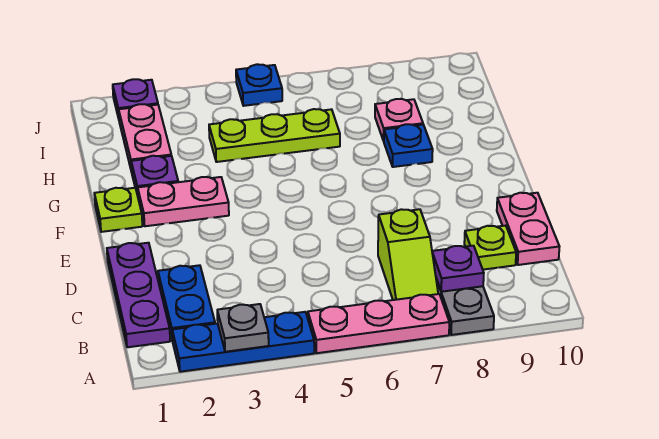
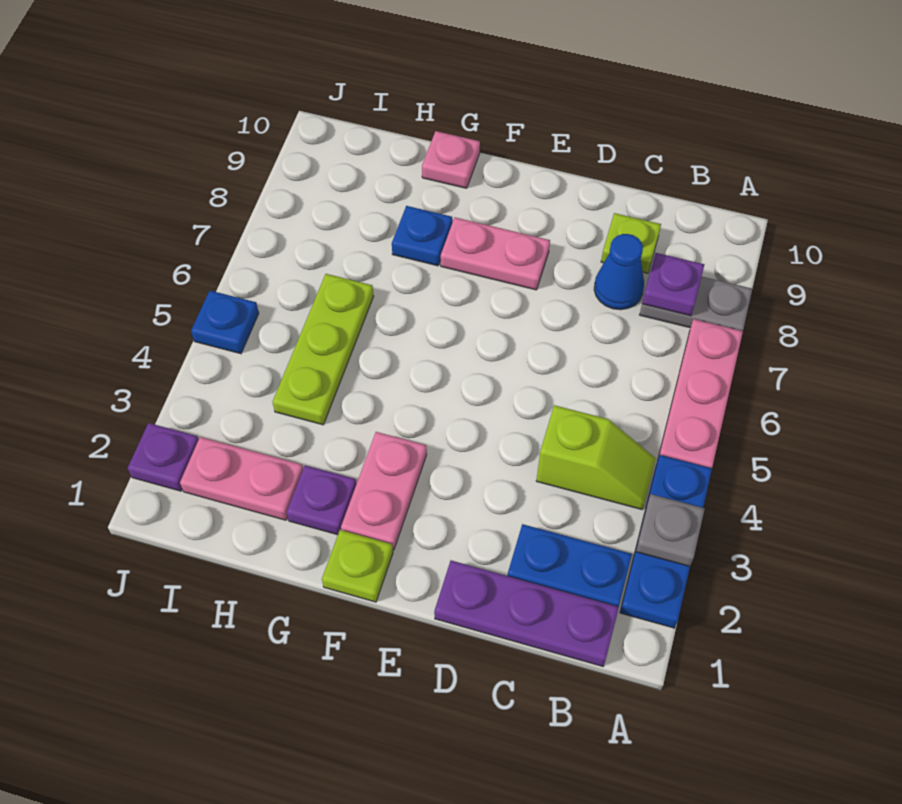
lime slope B7:C7 level 1 top C -> lime slope B4:C4 level 1 top C
none -> blue cone C8 level 1
pink plate C10:D10 level 1 -> pink plate E8:F8 level 1
pink plate H8 level 1 -> pink plate G10 level 1

